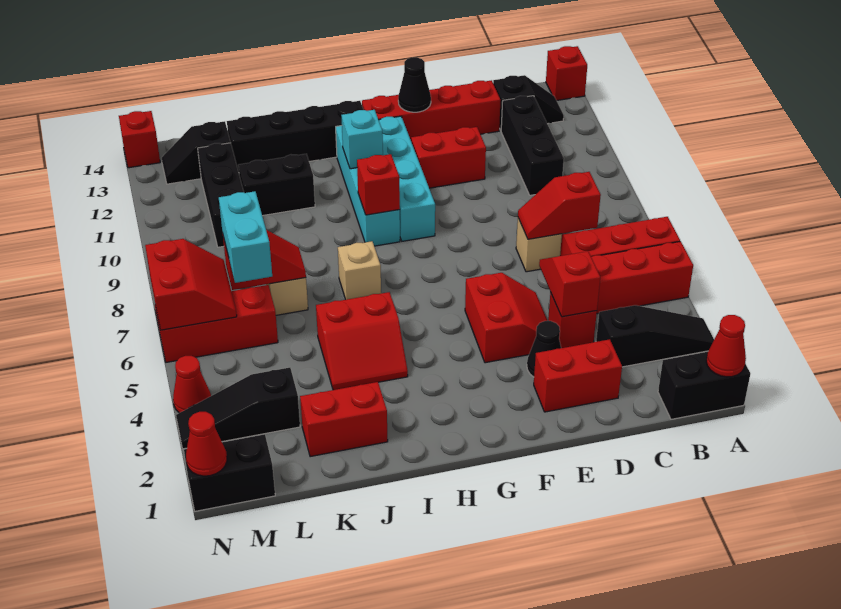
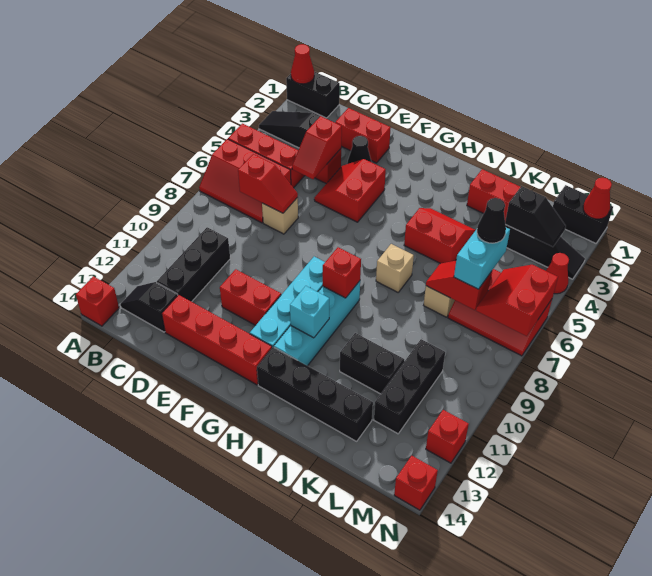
black cone F13 level 2 -> black cone L6 level 4
black slope L13:M13 level 1 top L -> black slope L3:M3 level 2 top L
none -> red brick N12 level 1

